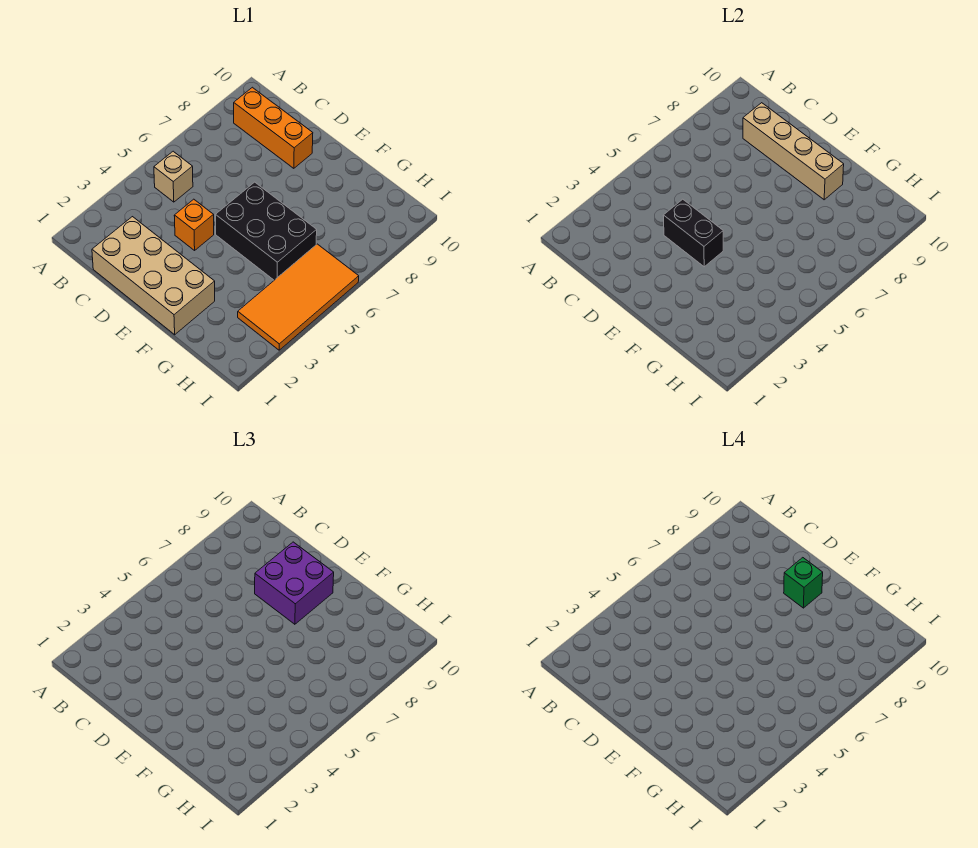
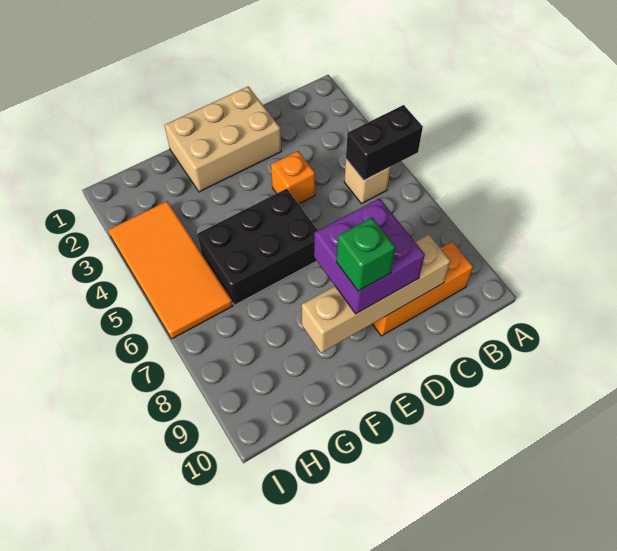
tan brick C1:F2 level 1 -> tan brick D1:F2 level 1
black brick D4:E4 level 2 -> black brick A5:B5 level 2

